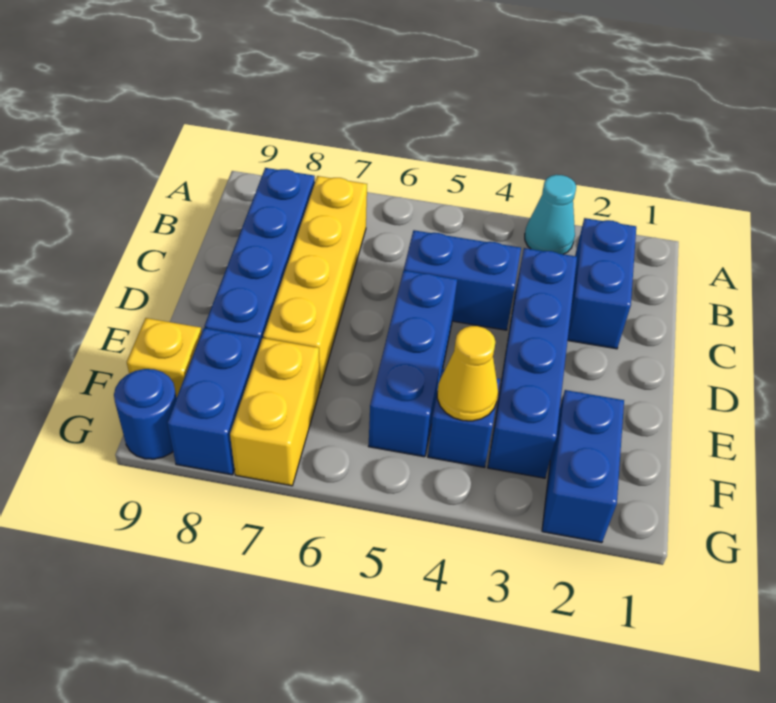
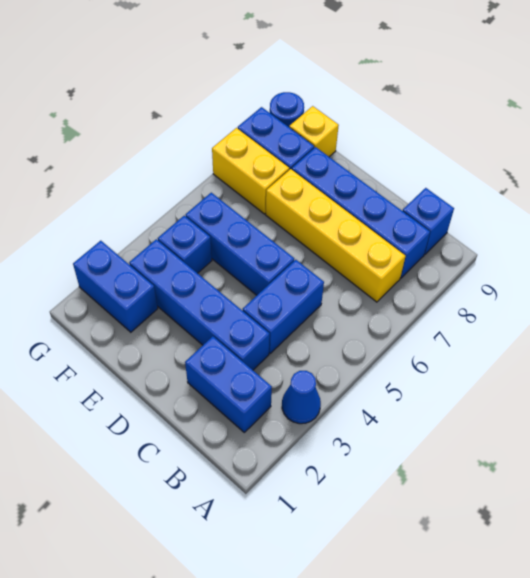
cyan cone A3 level 1 -> blue cone A3 level 1
none -> blue brick B9 level 1
yellow cone F4 level 2 -> none

